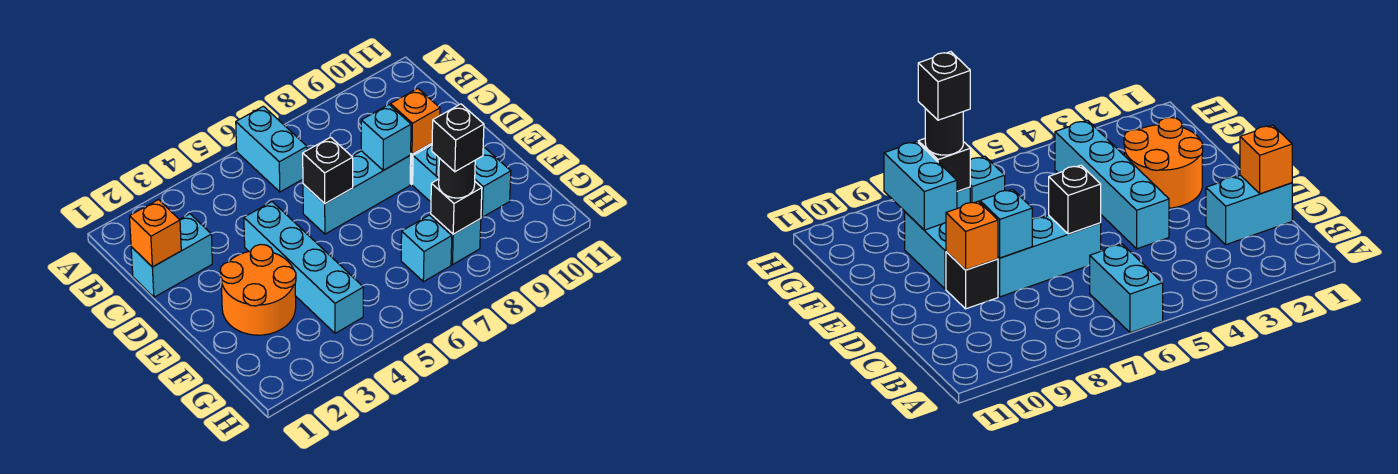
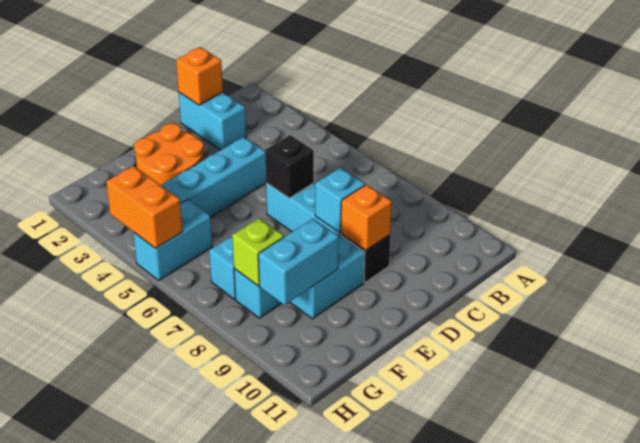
cyan brick A6:B6 level 1 -> cyan brick G5:H5 level 1
black brick G8 level 2 -> lime brick G8 level 2
black round brick G8 level 3 -> none
black brick G8 level 4 -> none
none -> orange brick H4:H5 level 2

